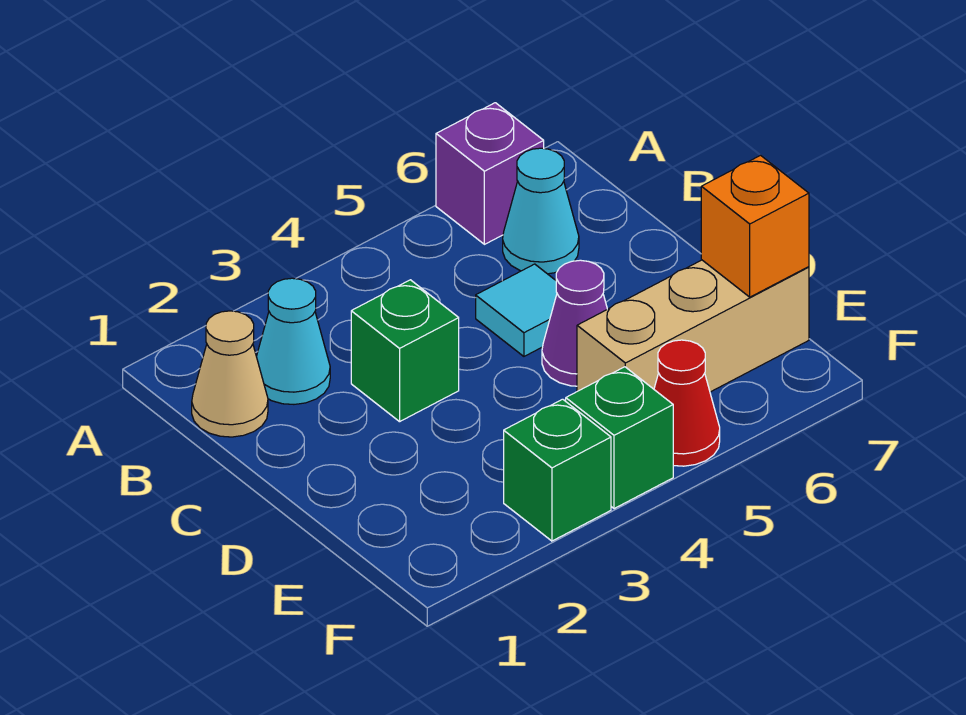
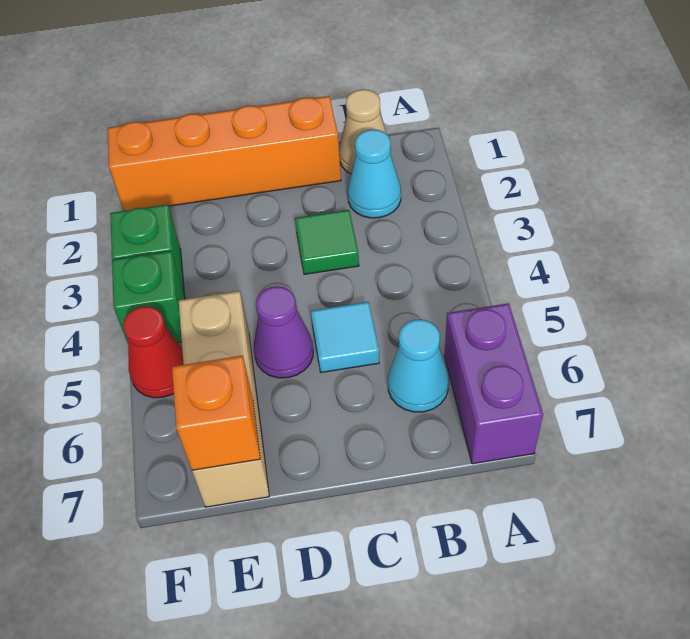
purple brick A6 level 1 -> purple brick A6:A7 level 1
none -> orange brick C1:F1 level 1
green brick C3 level 1 -> green tile C3 level 1

